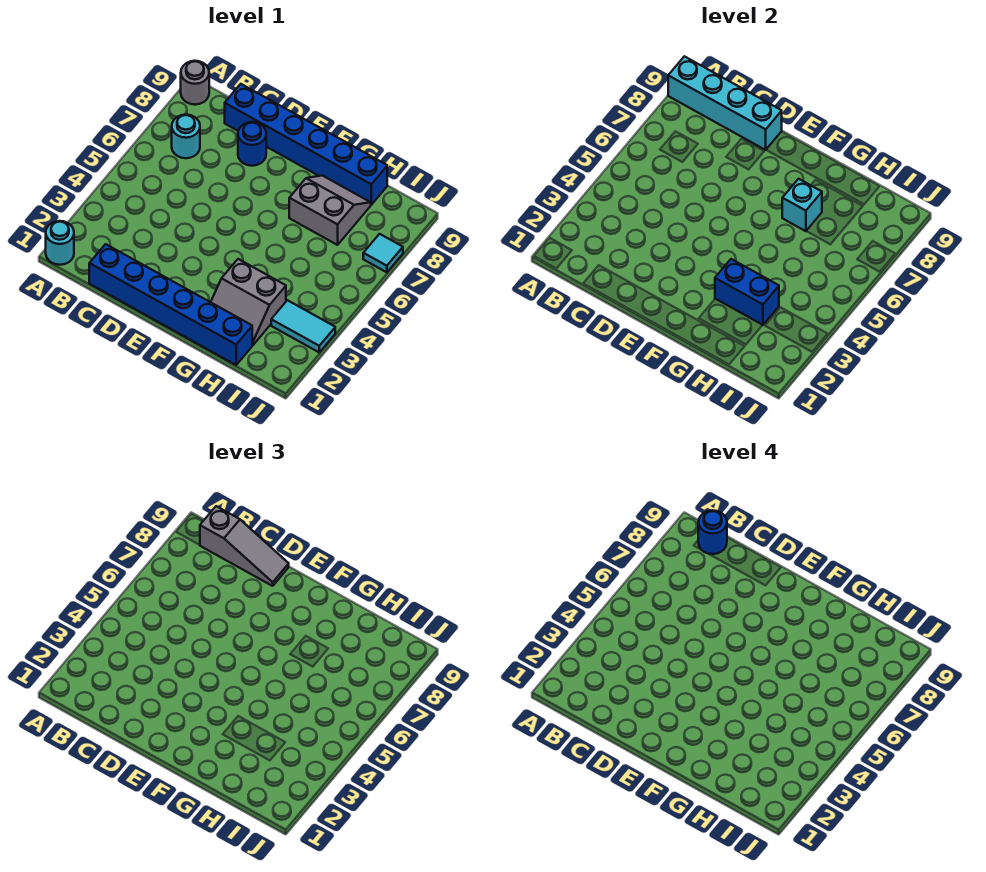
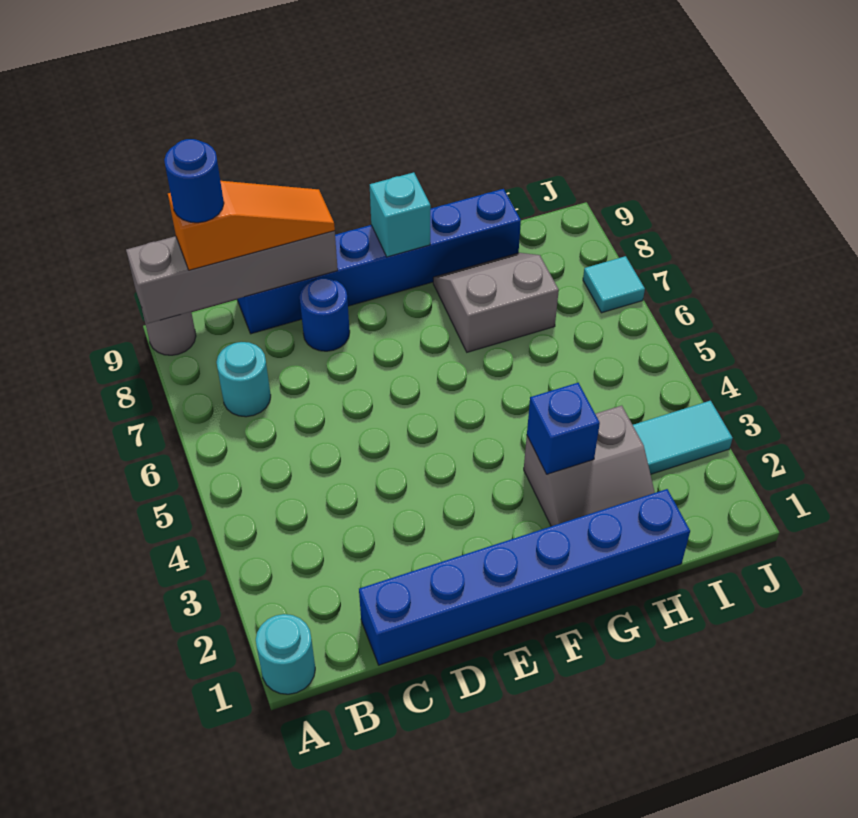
cyan brick A9:D9 level 2 -> grey brick A9:D9 level 2
grey slope B9:D9 level 3 top B -> orange slope B9:D9 level 3 top B
blue brick G3:H3 level 2 -> blue brick G3 level 2
cyan brick G7 level 2 -> cyan brick F9 level 2

